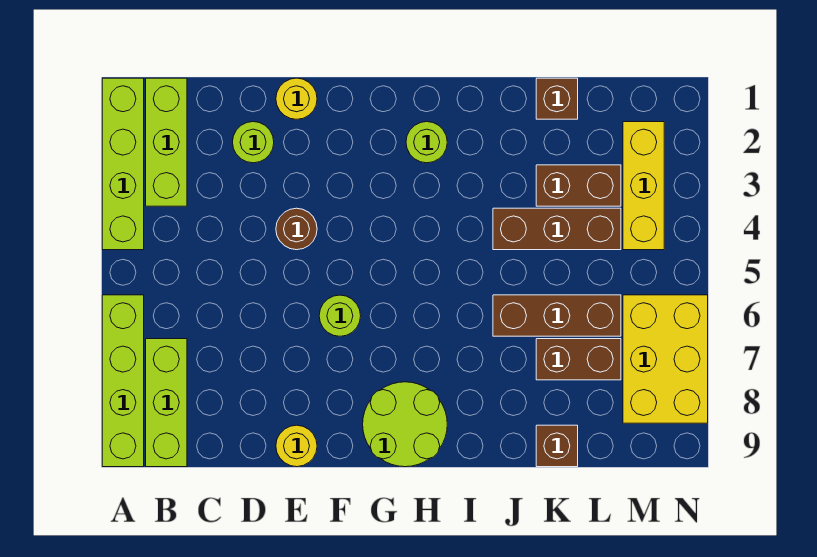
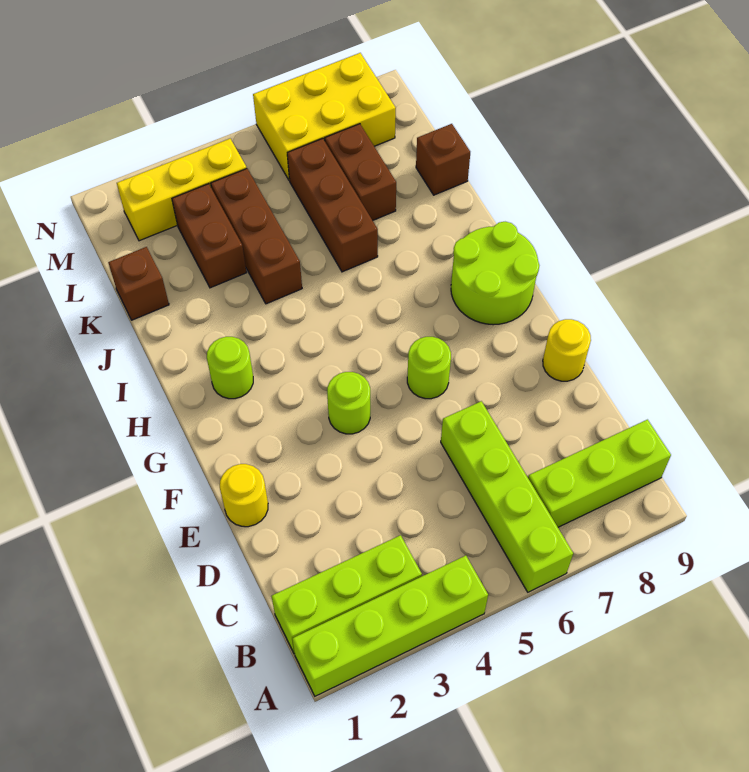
lime brick A6:A9 level 1 -> lime brick A6:D6 level 1
lime round brick D2 level 1 -> lime round brick F4 level 1
brown round brick E4 level 1 -> none

